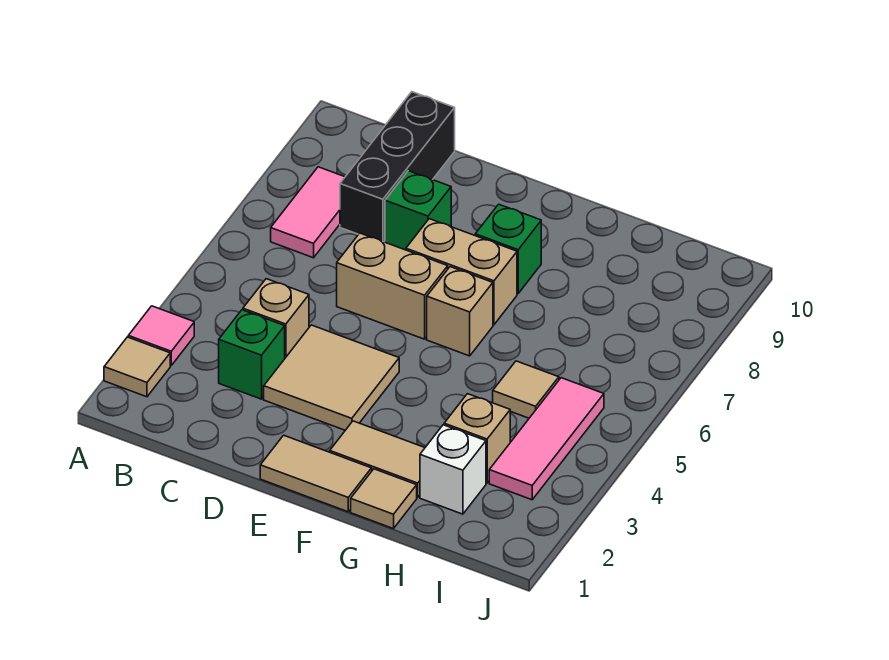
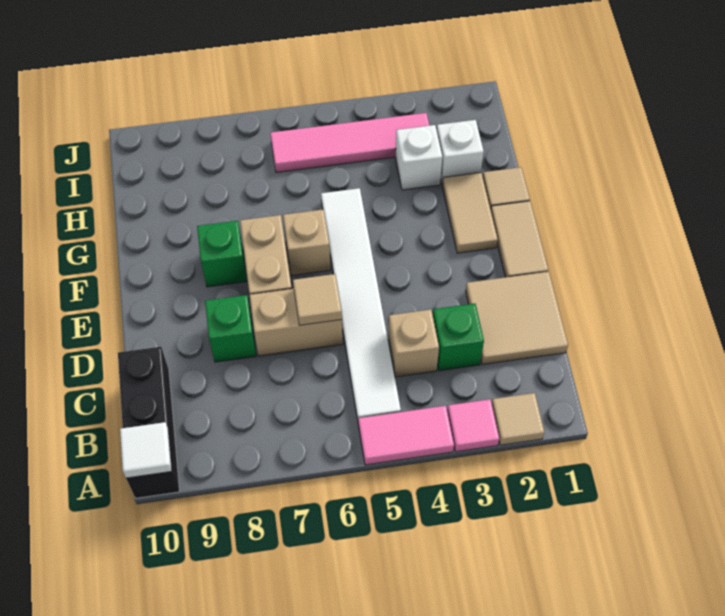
none -> white tile A10 level 2
none -> white tile B5:G5 level 1
pink tile B7:B8 level 1 -> pink tile A4:A5 level 1
black brick C8:C10 level 1 -> black brick A10:C10 level 1
tan tile D3:E4 level 1 -> tan tile C1:D2 level 1
tan brick D6:E6 level 1 -> tan brick D6:D7 level 1
tan brick H3 level 1 -> white brick H3 level 1
tan tile H5 level 1 -> tan tile D6 level 2
pink tile I3:I5 level 1 -> pink tile I3:I6 level 1

